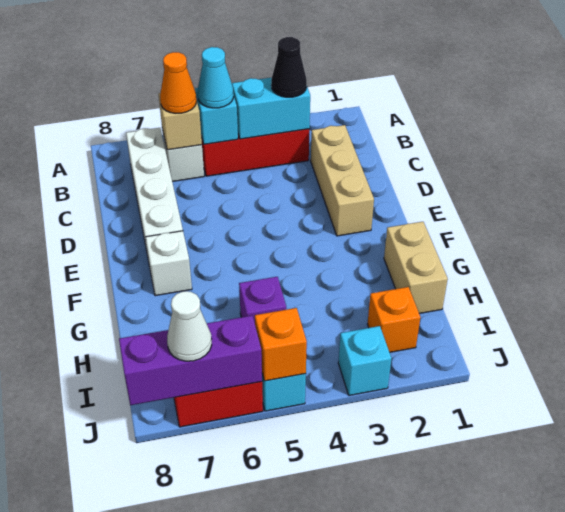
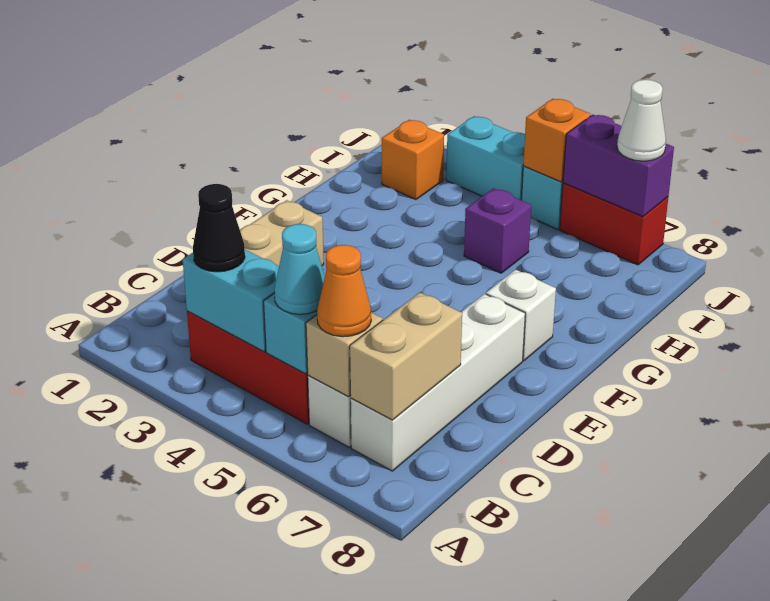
tan brick G1:H1 level 1 -> tan brick B7:C7 level 2
cyan brick J3 level 1 -> cyan brick J3:J4 level 1
purple brick J6:J8 level 2 -> purple brick J6:J7 level 2

